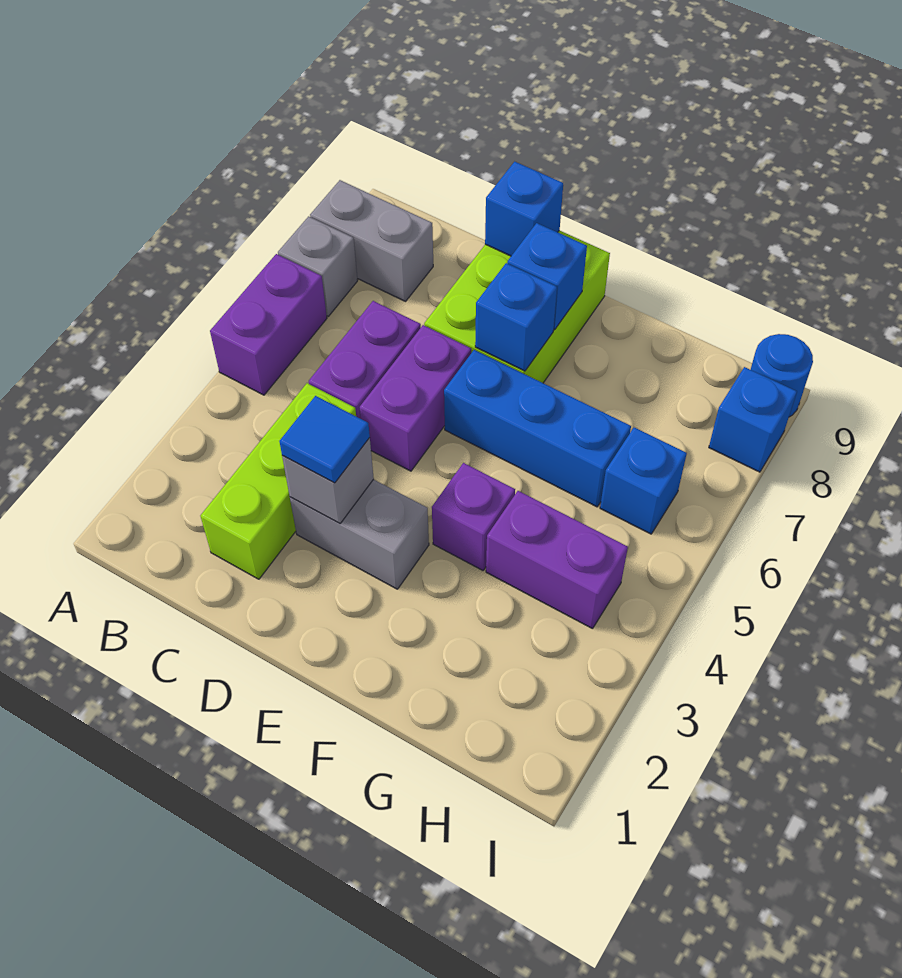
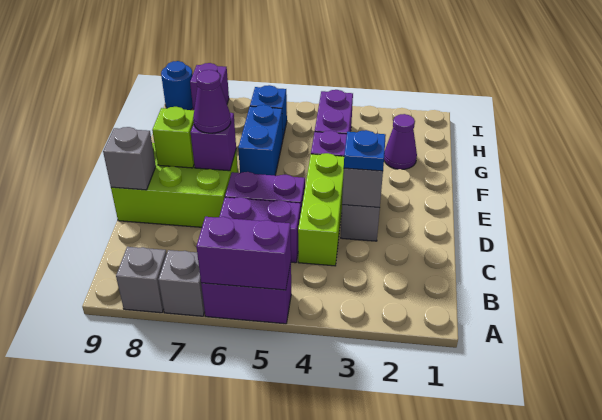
none -> purple brick A5:A6 level 2
grey brick A8:B8 level 1 -> grey brick A8 level 1
lime brick C2:C4 level 1 -> lime brick C4:E4 level 1
blue tile D3 level 3 -> blue plate D3 level 3
blue brick D9 level 2 -> grey brick D9 level 2
blue brick E6:G6 level 1 -> blue brick F6:G6 level 1
blue brick E7 level 2 -> purple brick E7 level 2
none -> purple cone E7 level 3
blue brick E8 level 2 -> lime brick E8 level 2
none -> purple cone G2 level 1
blue brick I8 level 1 -> purple brick I8 level 1

